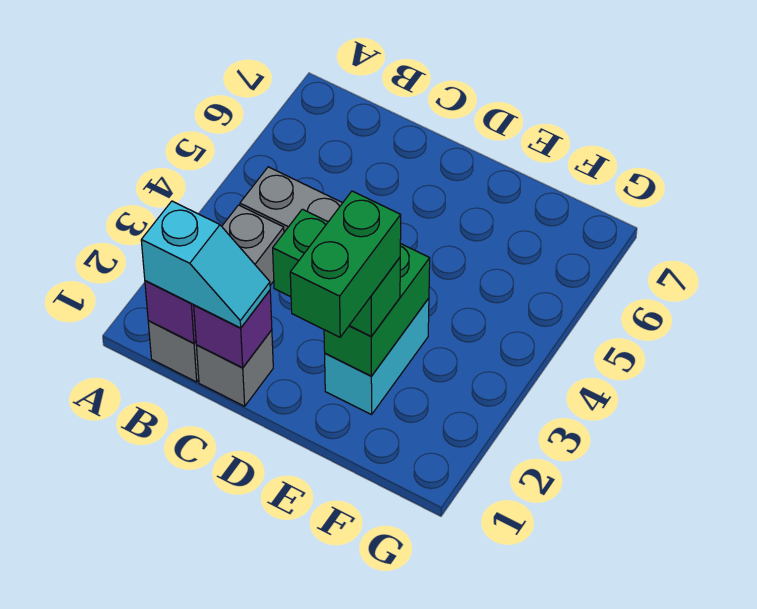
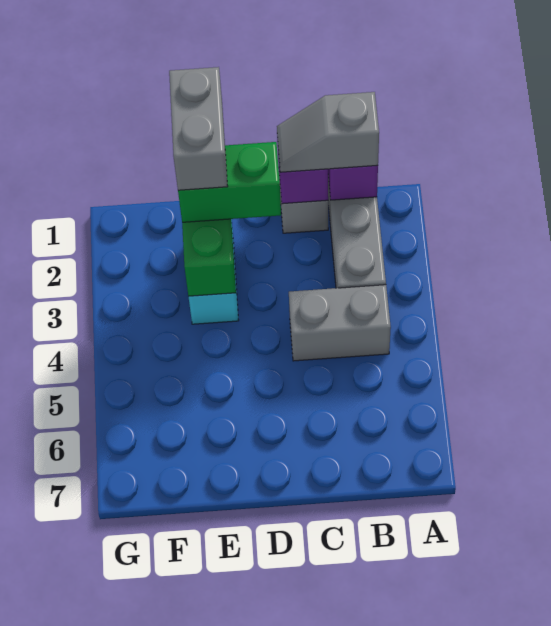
cyan slope B1:C1 level 3 top B -> grey slope B1:C1 level 3 top B
green brick E1:E2 level 4 -> grey brick E1:E2 level 4

